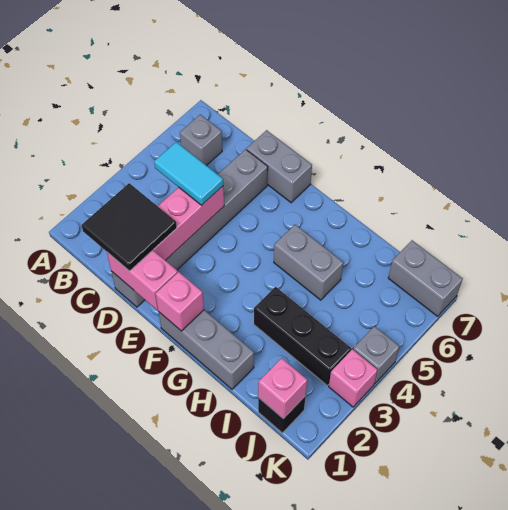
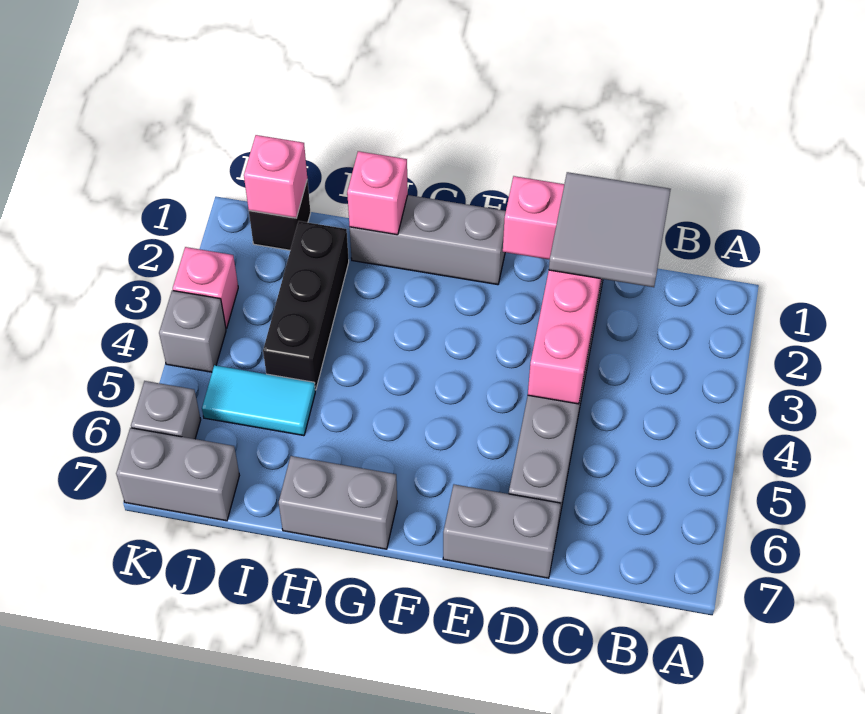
grey brick B6 level 1 -> grey brick K6 level 1
black tile C1:D2 level 3 -> grey tile C1:D2 level 3
cyan tile C4:D4 level 3 -> cyan tile I5:J5 level 1
pink brick F1 level 2 -> pink brick H1 level 2
grey brick G5:H5 level 1 -> grey brick G7:H7 level 1
black brick H3:J3 level 1 -> black brick I2:I4 level 1

